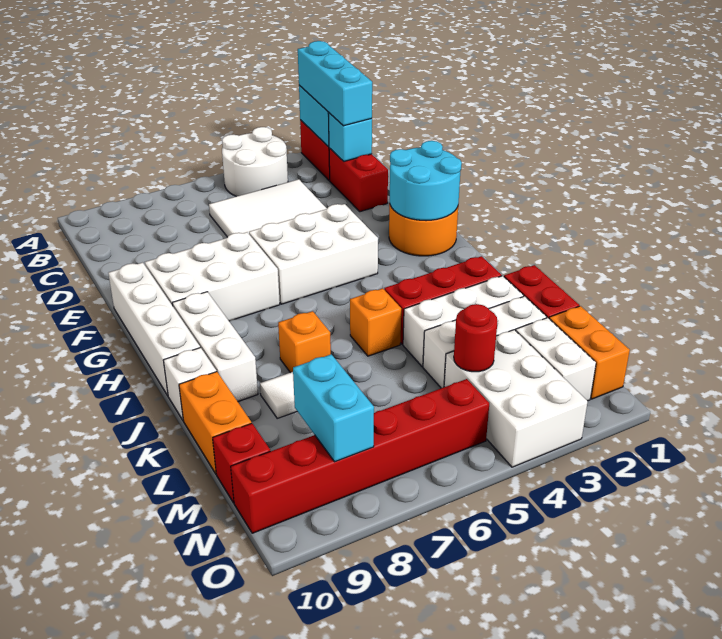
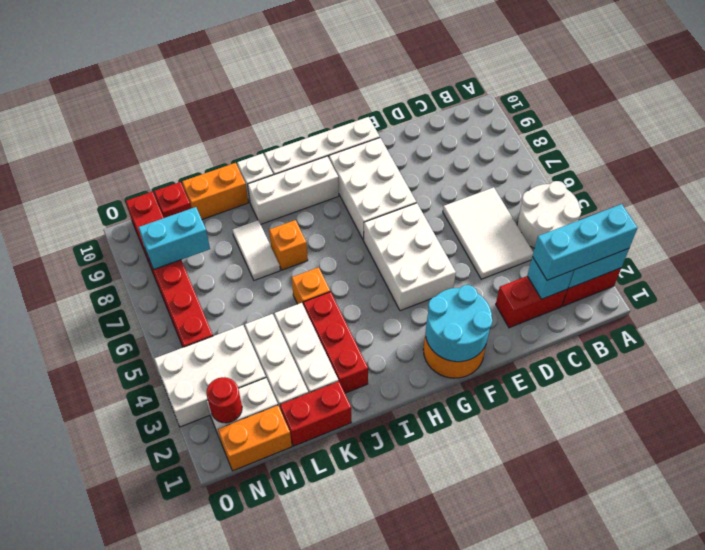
red round brick M4 level 2 -> red round brick N2 level 2

